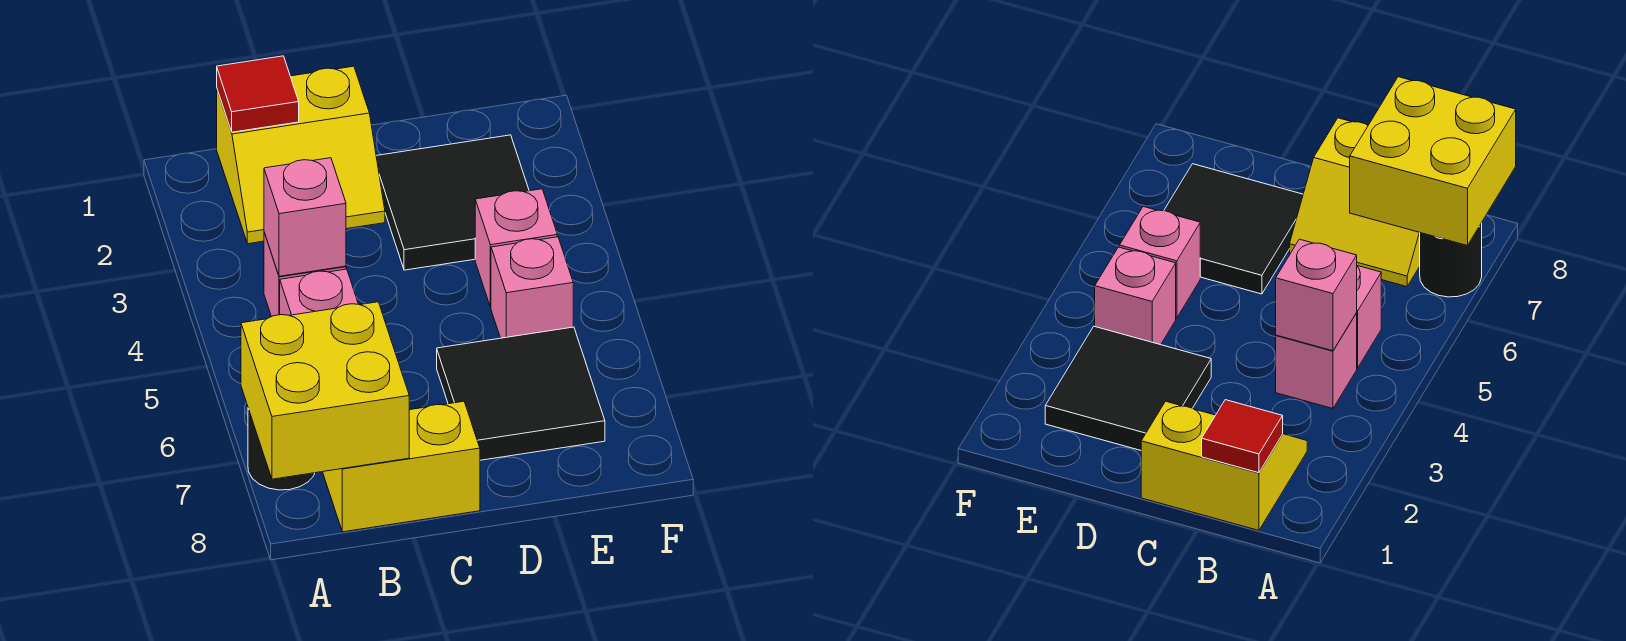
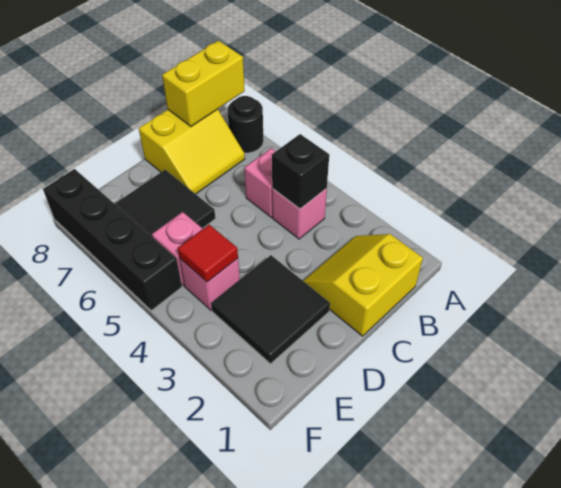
yellow brick A7:B8 level 2 -> yellow brick A8:B8 level 2
red tile B1 level 2 -> red tile E4 level 2
pink brick B4 level 2 -> black brick B4 level 2
none -> black brick F5:F8 level 1

